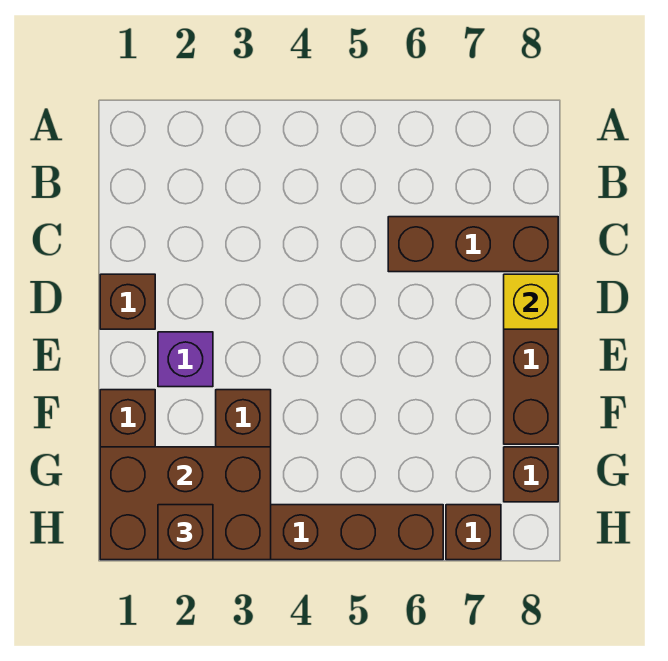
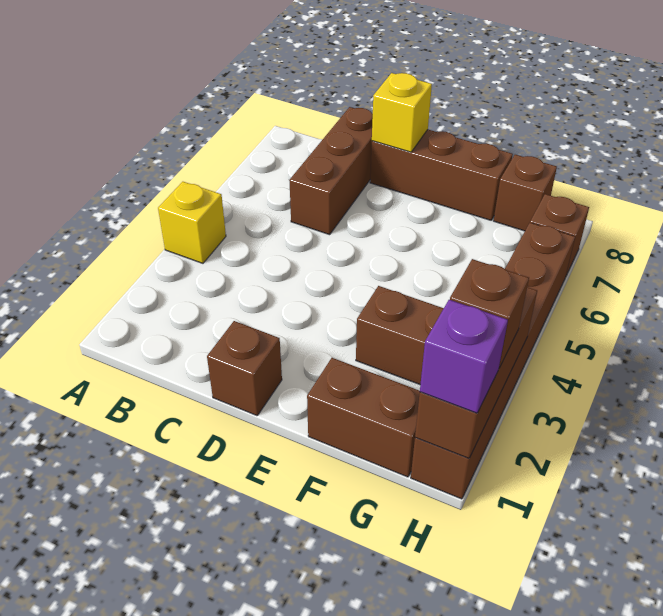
none -> yellow brick A4 level 1
purple brick E2 level 1 -> purple brick H1 level 3
brown brick G1:H3 level 2 -> brown brick H1:H3 level 2

